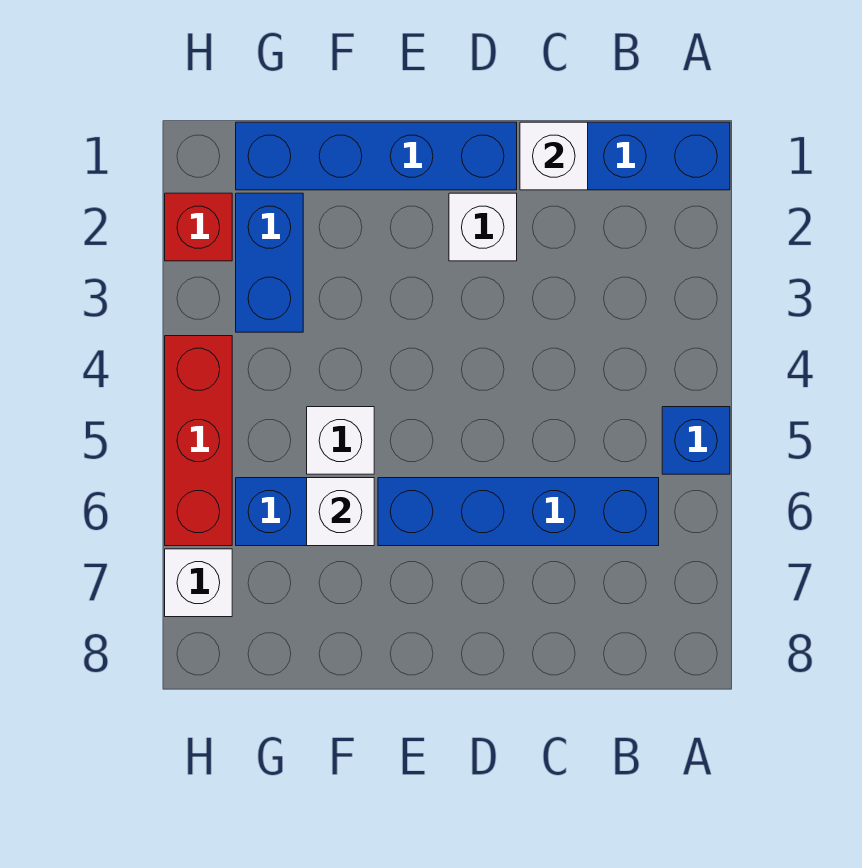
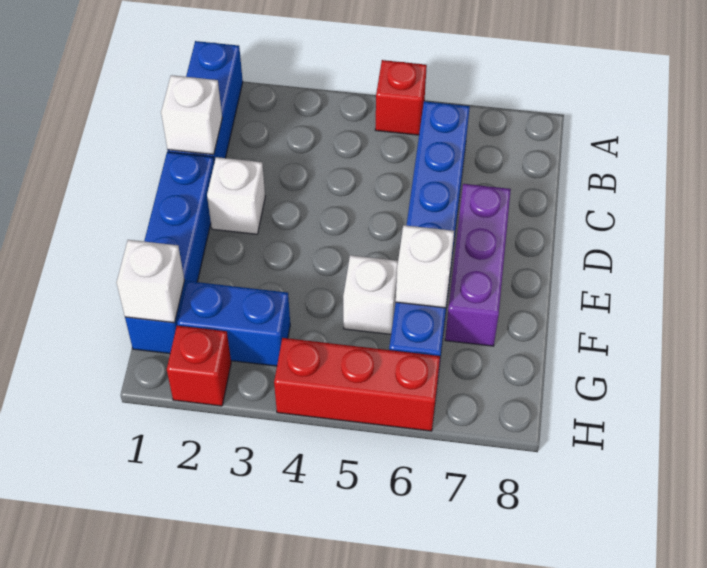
blue brick A5 level 1 -> red brick A5 level 1
none -> purple brick D7:F7 level 1
white brick H7 level 1 -> white brick G1 level 2

